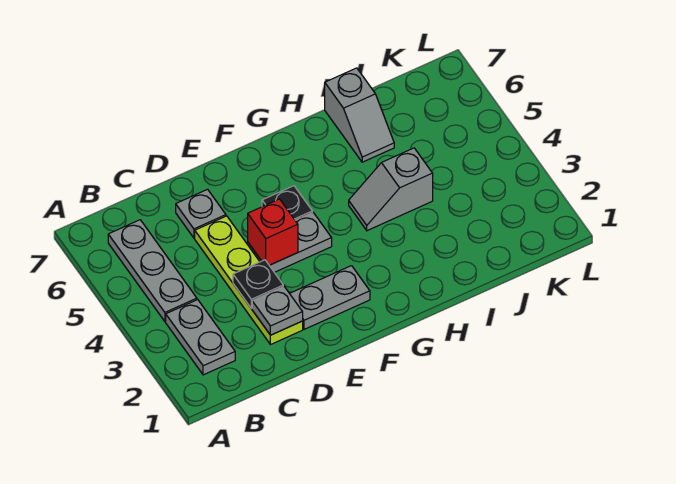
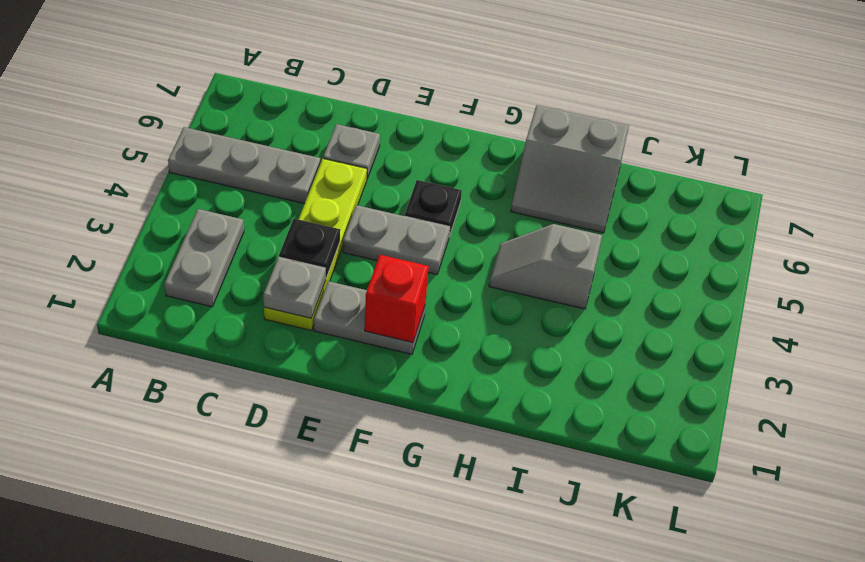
grey plate B4:B6 level 1 -> grey plate A5:C5 level 1
red brick E4 level 2 -> red brick F2 level 2
grey slope I6:I7 level 1 top 7 -> grey slope H6:I7 level 1 top 7

